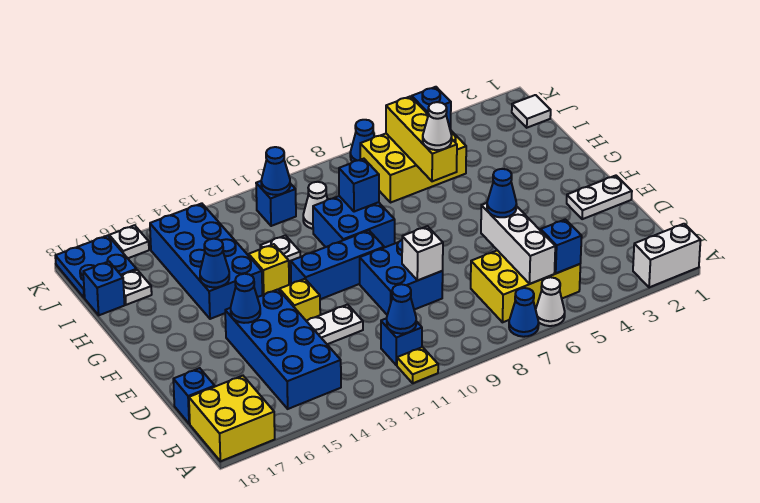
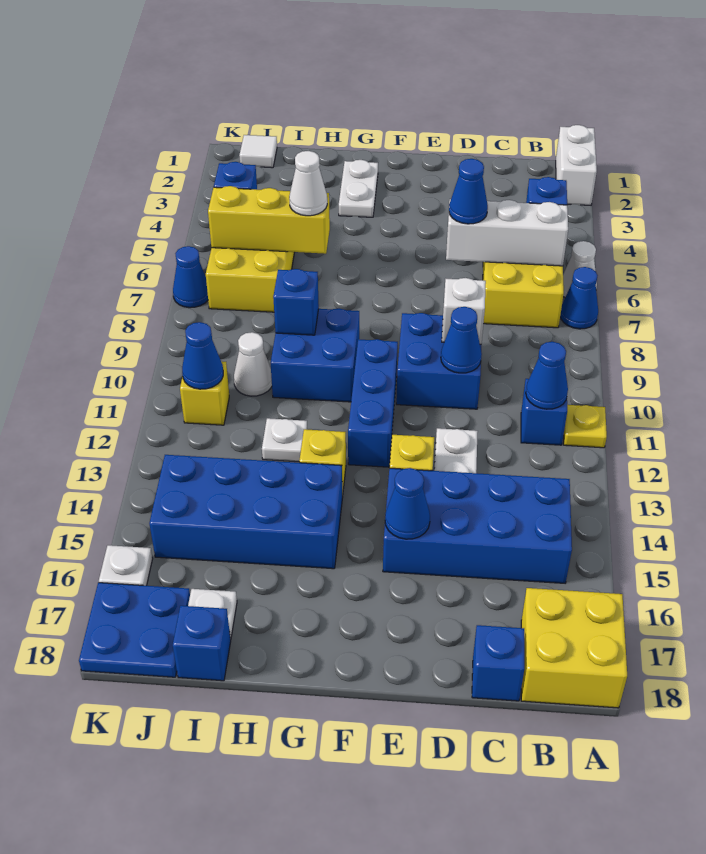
white plate E1:E2 level 1 -> white plate G2:G3 level 1
blue cone G15 level 2 -> blue cone D10 level 2
blue brick J11 level 1 -> yellow brick J11 level 1

